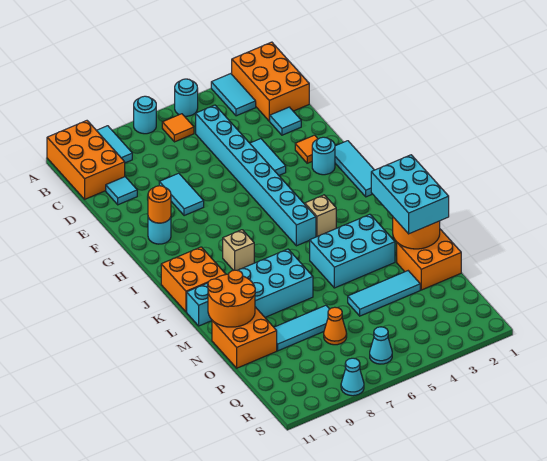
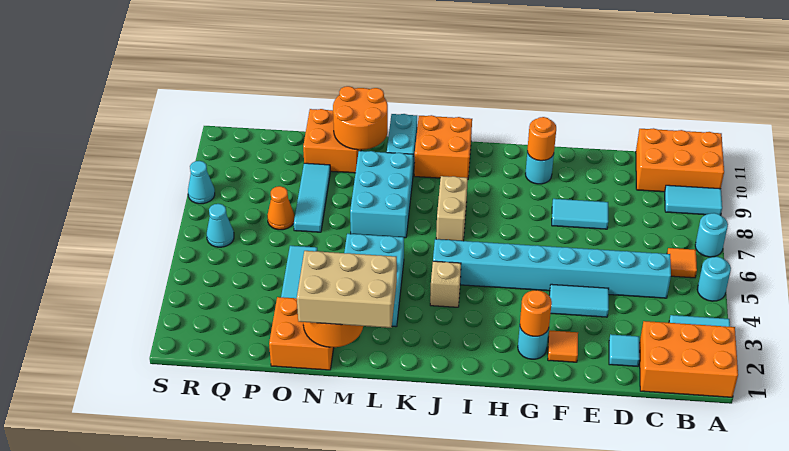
cyan tile D10 level 1 -> none
cyan tile G1:I1 level 1 -> none
none -> orange round brick G2 level 2
tan brick J8 level 1 -> tan brick J7:J8 level 1
cyan brick L1:N2 level 3 -> tan brick L1:N2 level 3

